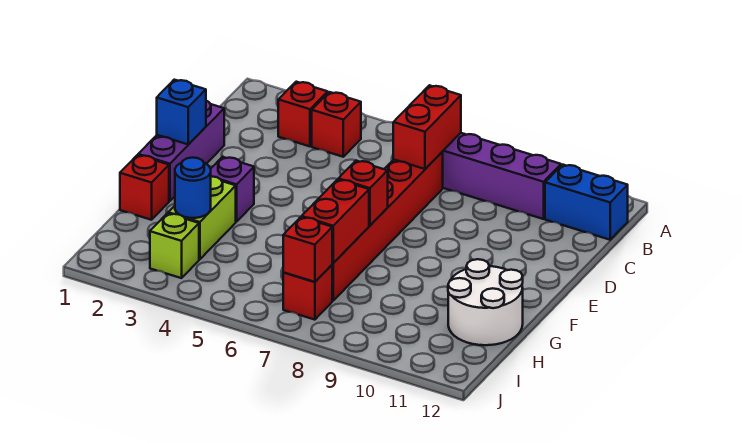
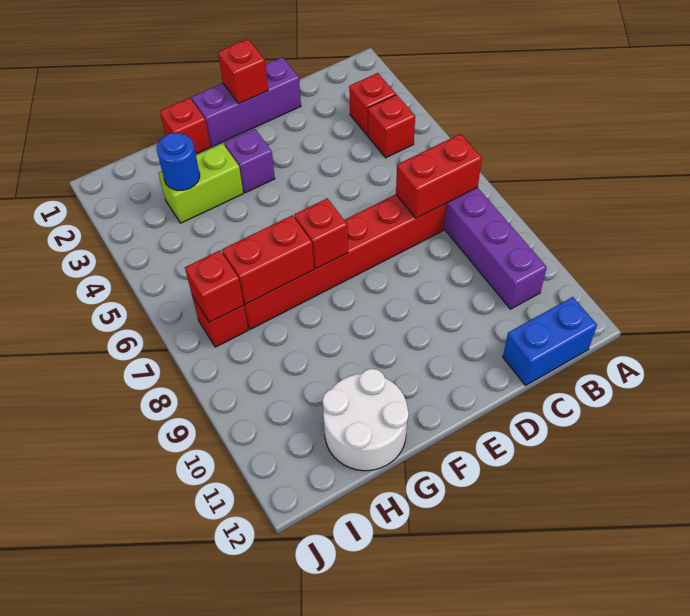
blue brick B11:B12 level 1 -> blue brick B12:C12 level 1
blue brick E1 level 2 -> red brick E1 level 2
lime brick I3 level 1 -> none

